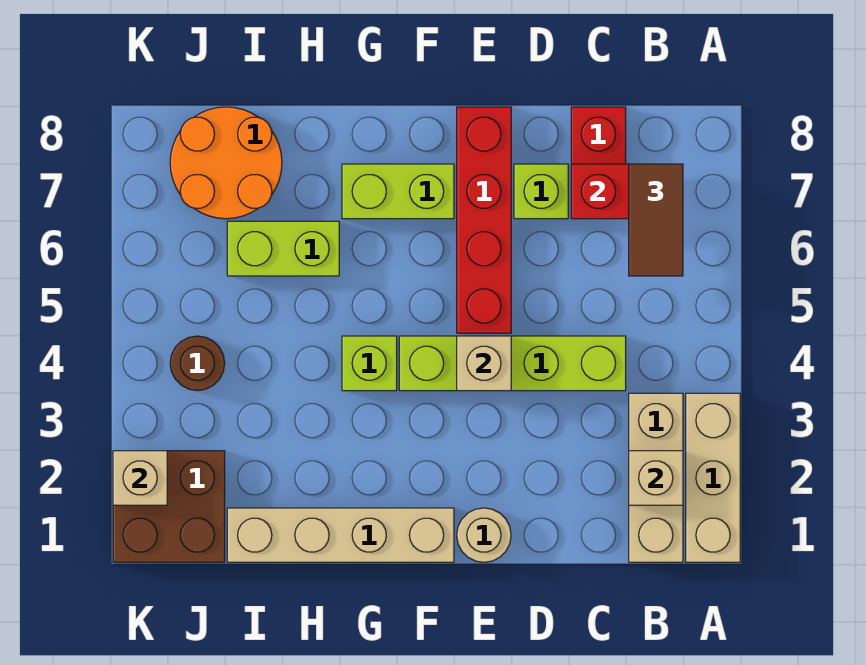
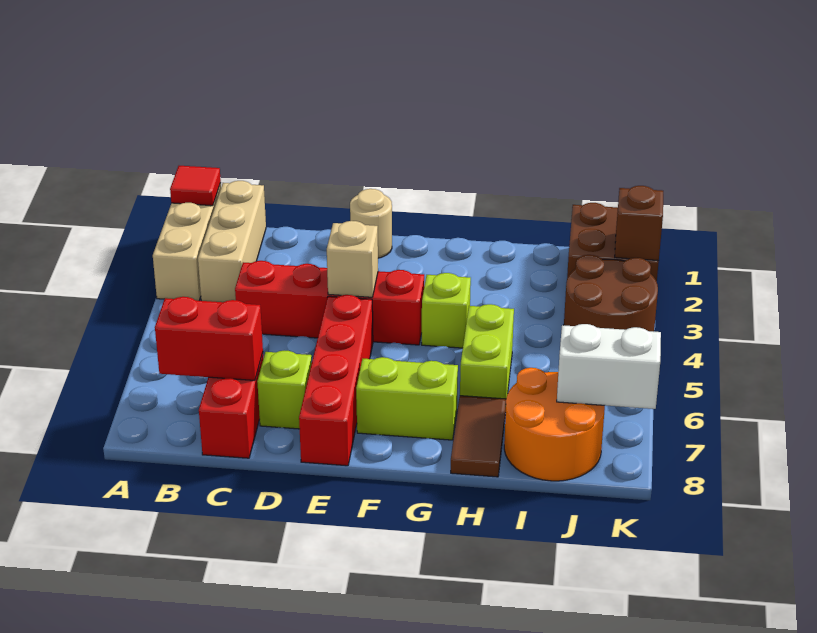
none -> red tile A1 level 2
tan brick B2 level 2 -> none
brown tile B6:B7 level 3 -> brown tile H7:H8 level 1
lime brick C4:F4 level 1 -> red brick C4:F4 level 1
tan brick F1:I1 level 1 -> none
lime brick H6:I6 level 1 -> lime brick H5:H6 level 1
brown round brick J4 level 1 -> brown round brick J3:K4 level 1
none -> white brick J7:K7 level 2
tan brick K2 level 2 -> brown brick K2 level 2

